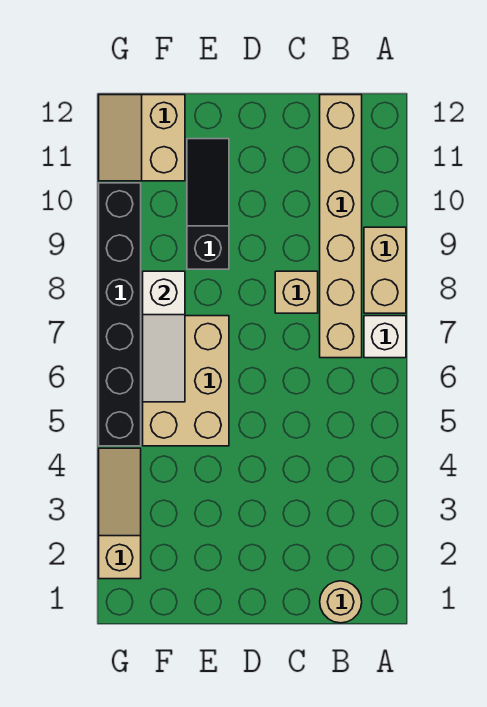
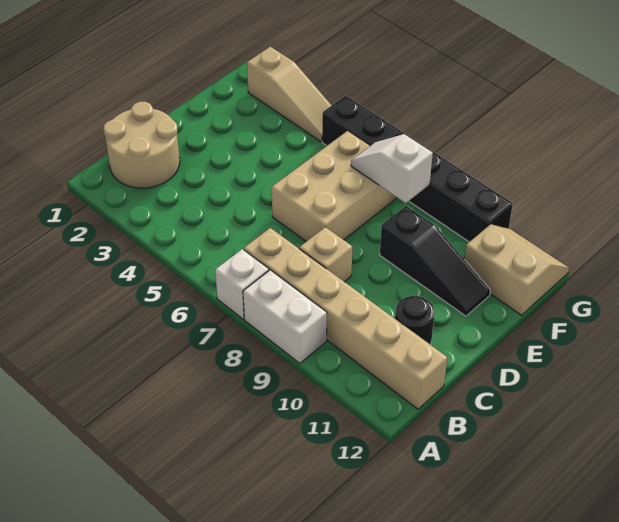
tan brick A8:A9 level 1 -> white brick A8:A9 level 1
tan round brick B1 level 1 -> tan round brick B1:C2 level 1
none -> black round brick C11 level 1
tan brick E5:F7 level 1 -> tan brick D6:F7 level 1
white slope F6:F8 level 2 top 8 -> white slope F7:F8 level 2 top 8

